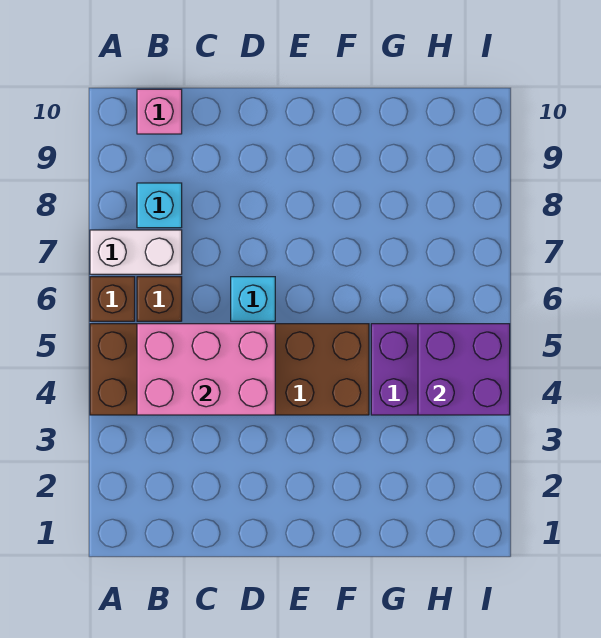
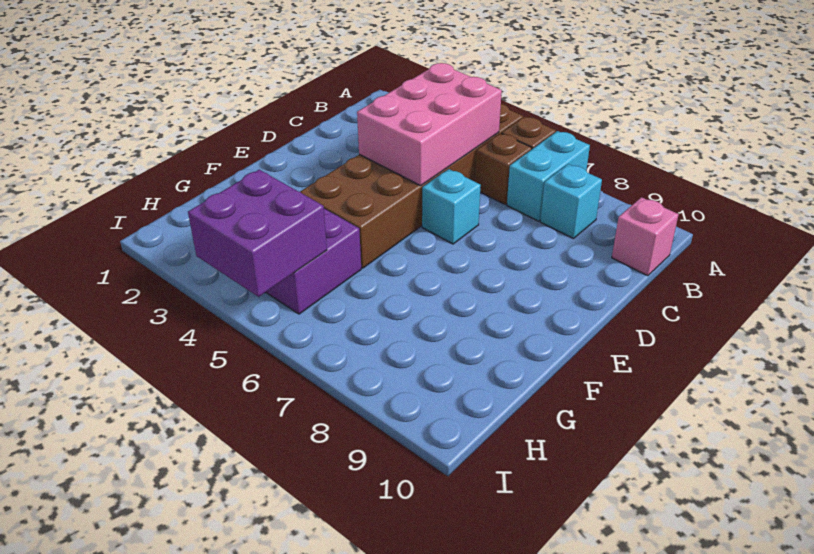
white brick A7:B7 level 1 -> cyan brick A7:B7 level 1

